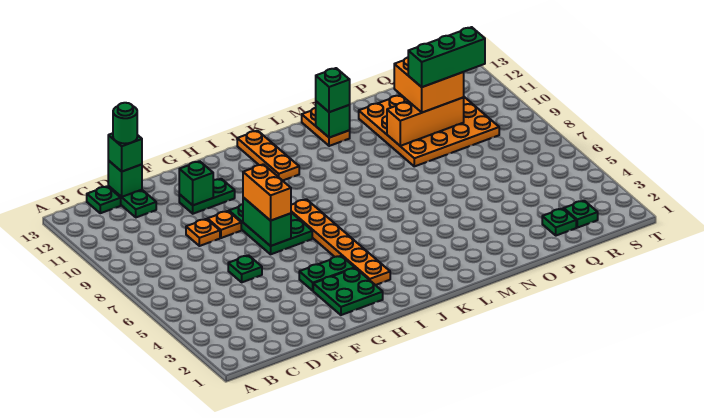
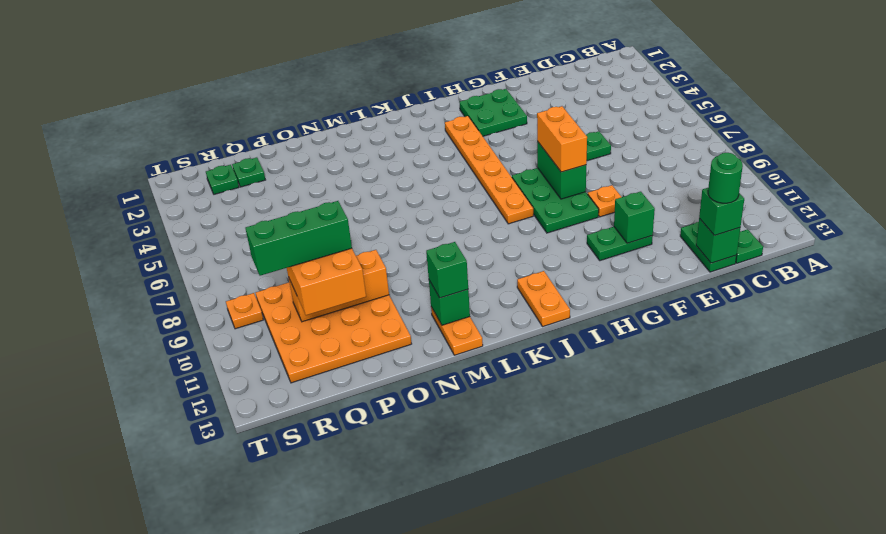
orange plate E9 level 1 -> orange plate S9 level 1
green plate G4:H4 level 1 -> none
orange plate J11:J13 level 1 -> orange plate J12:J13 level 1

